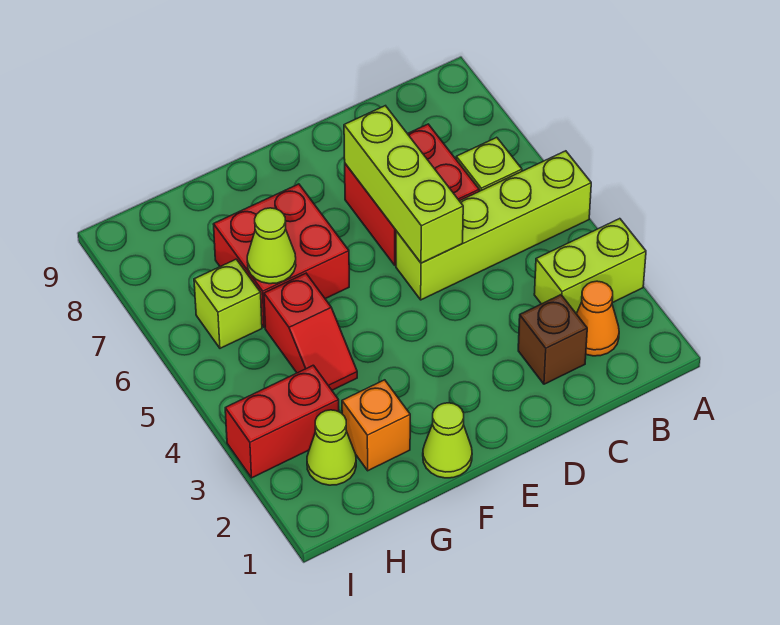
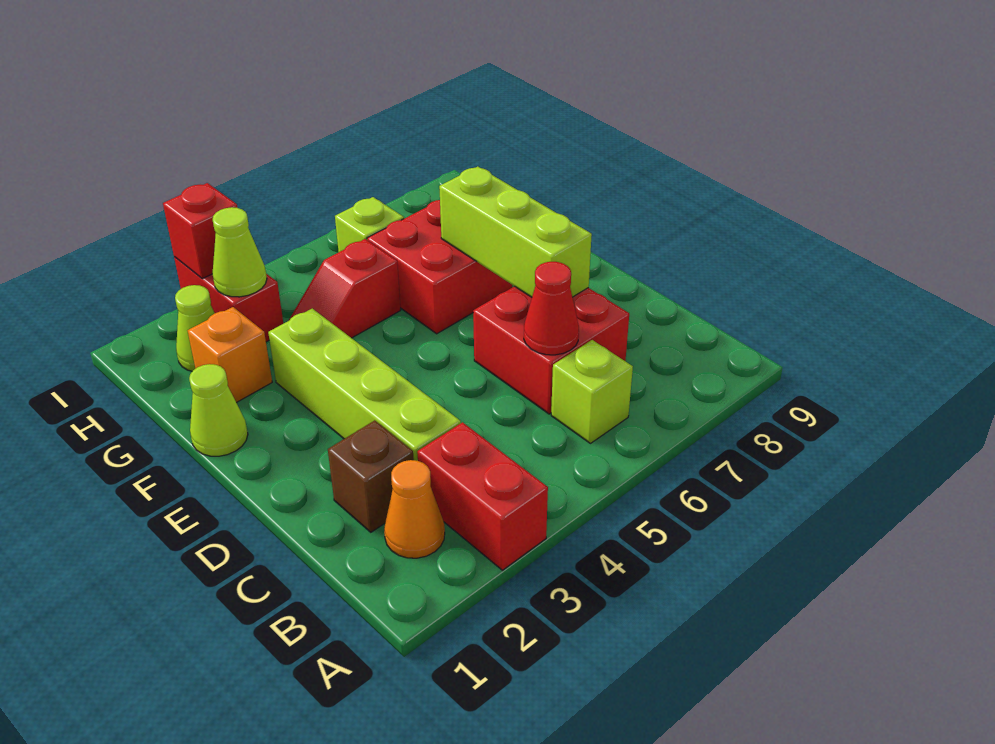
lime brick A3:B3 level 1 -> red brick A3:B3 level 1
lime brick A5:D5 level 1 -> lime brick C3:F3 level 1
none -> red cone C6 level 2
lime brick D5:D7 level 2 -> lime brick D7:F7 level 2
lime cone G6 level 2 -> lime cone H3 level 2
none -> red brick I3 level 2

